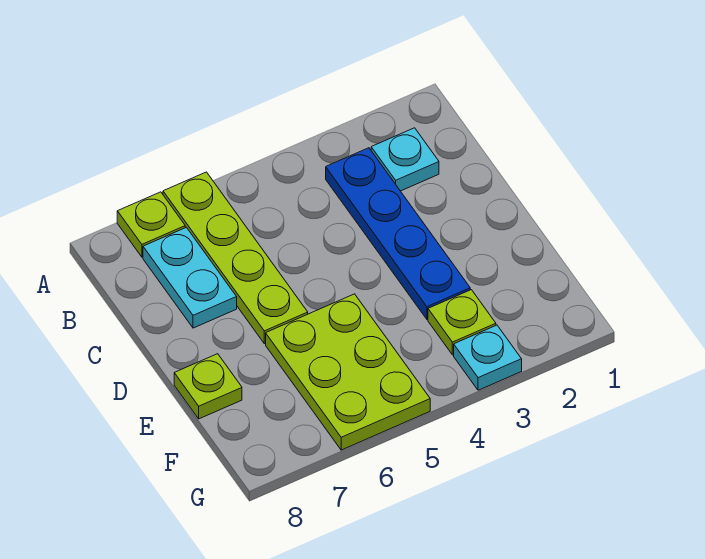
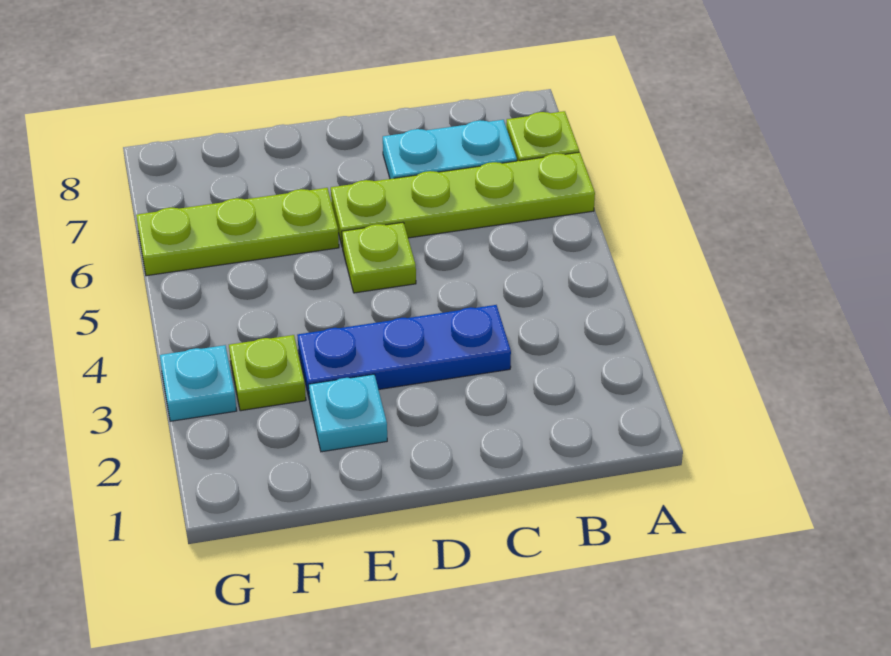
cyan plate B2 level 1 -> cyan plate E2 level 1
blue plate B3:E3 level 1 -> blue plate C3:E3 level 1
lime plate E5:G6 level 1 -> lime plate E6:G6 level 1
lime plate E8 level 1 -> lime plate D5 level 1

